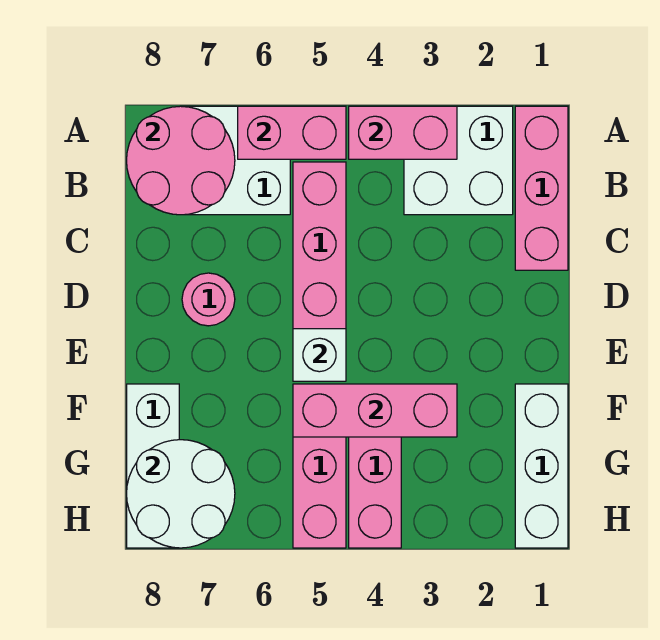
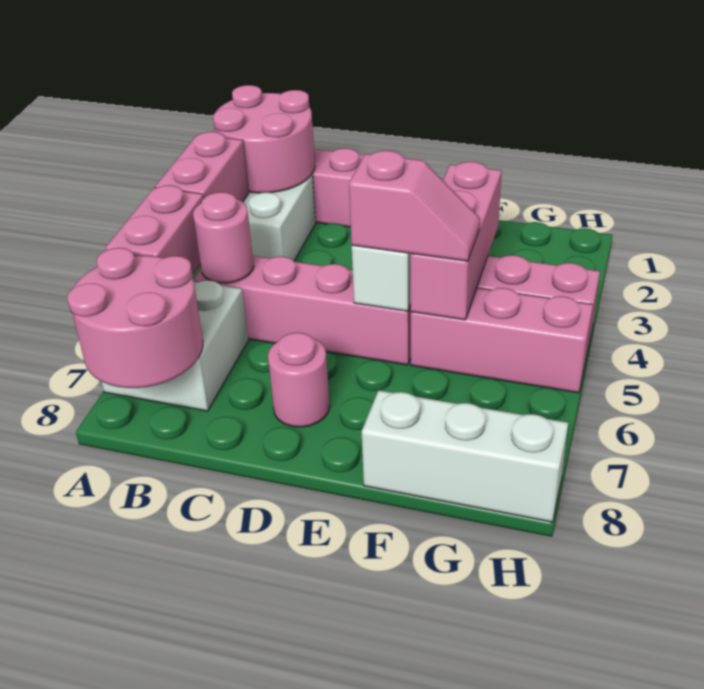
none -> pink round brick A1:B2 level 2
none -> pink round brick B5 level 2
none -> pink slope E5:F5 level 3 top E
white brick F1:H1 level 1 -> none
white round brick G7:H8 level 2 -> none

